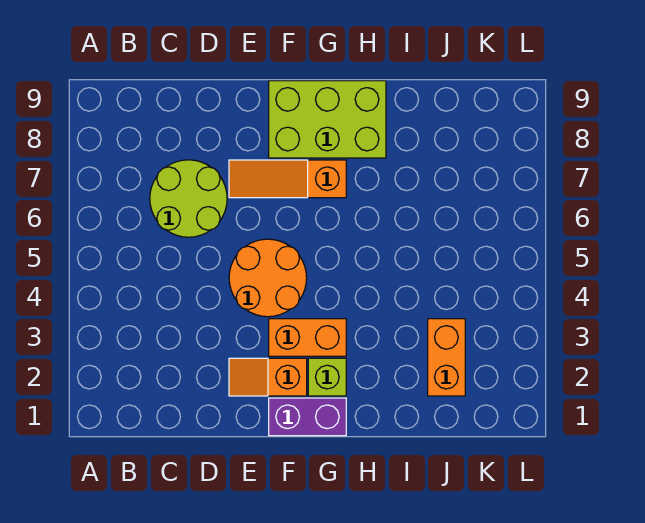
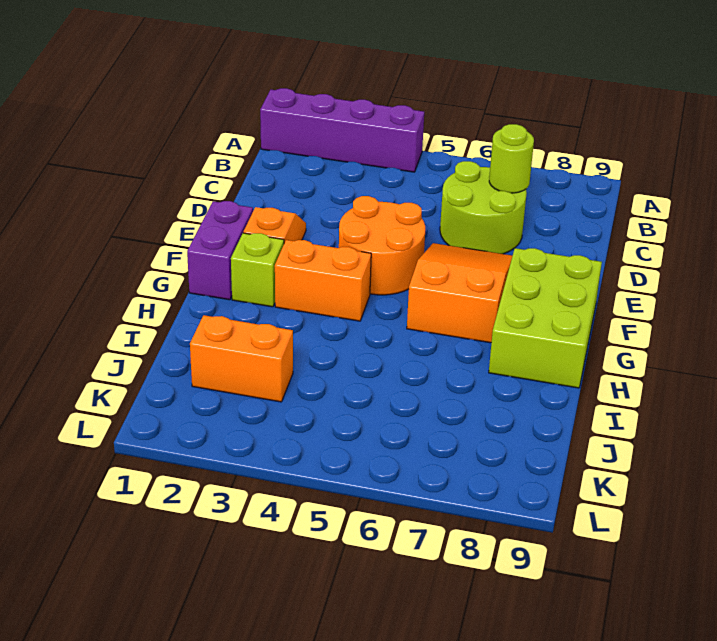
none -> purple brick A1:A4 level 1
none -> lime round brick C7 level 2
orange slope E7:G7 level 1 top G -> orange slope E6:G7 level 1 top G
orange brick F3:G3 level 1 -> orange brick G3:G4 level 1

